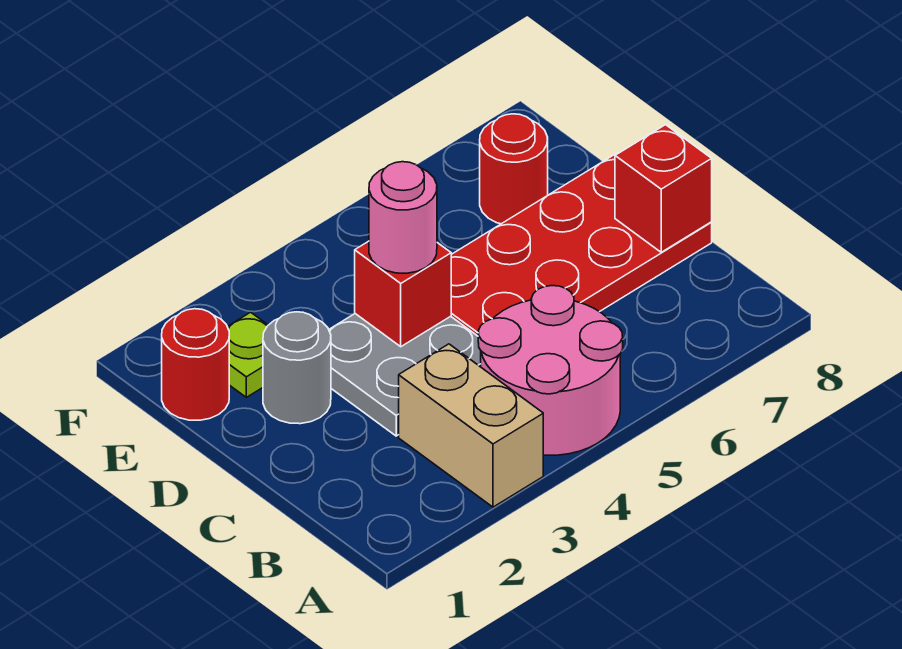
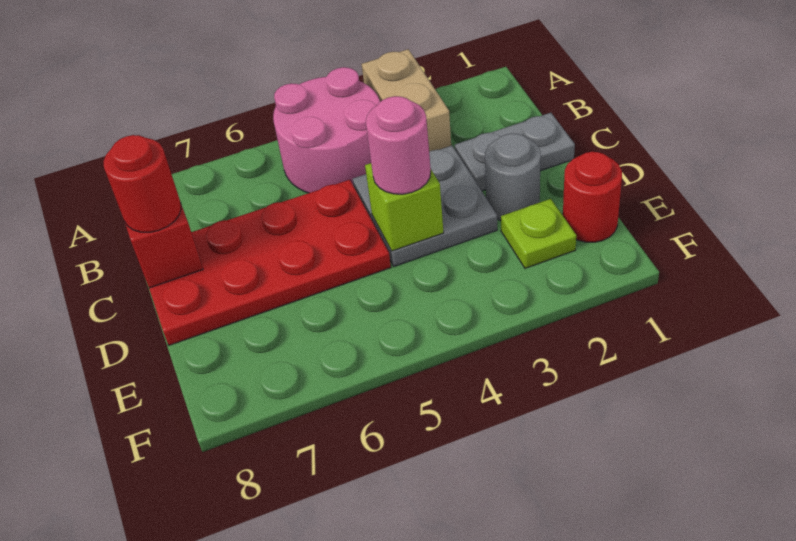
none -> grey plate C1:C2 level 1
red brick D4 level 2 -> lime brick D4 level 2
red round brick E7 level 1 -> red round brick C8 level 3

